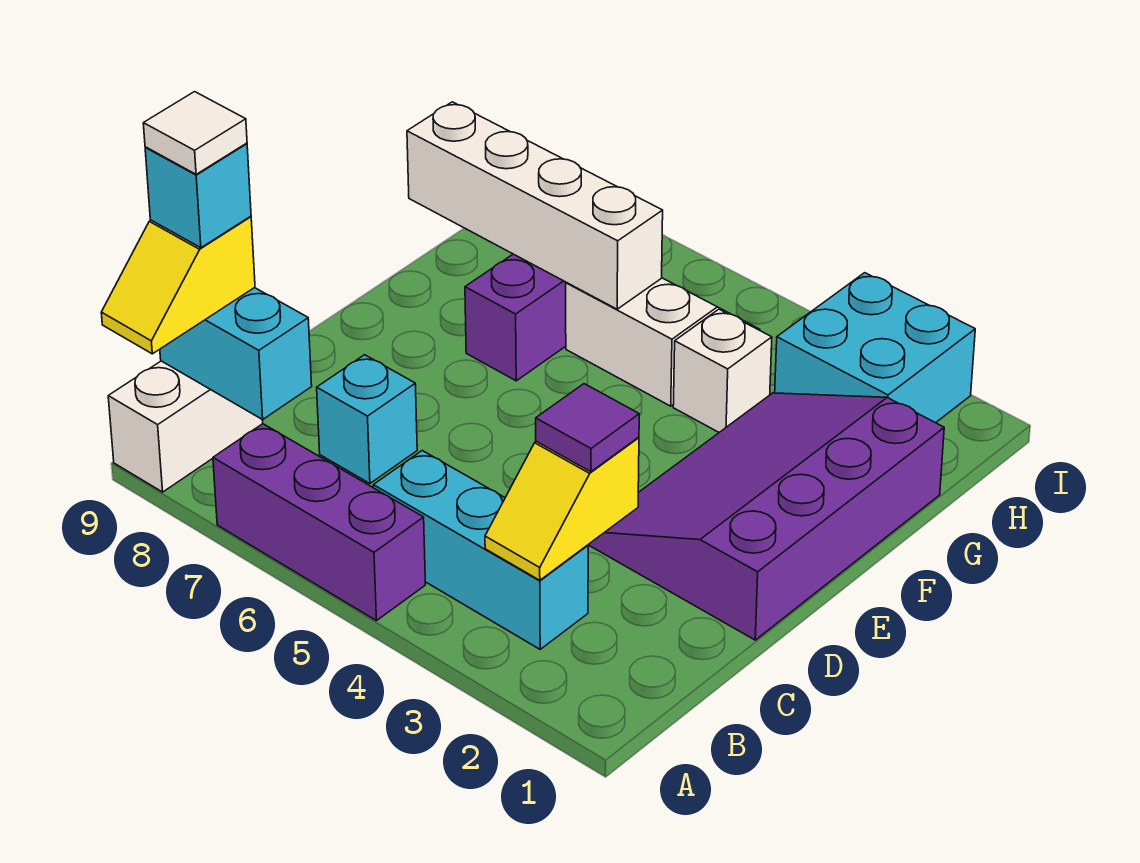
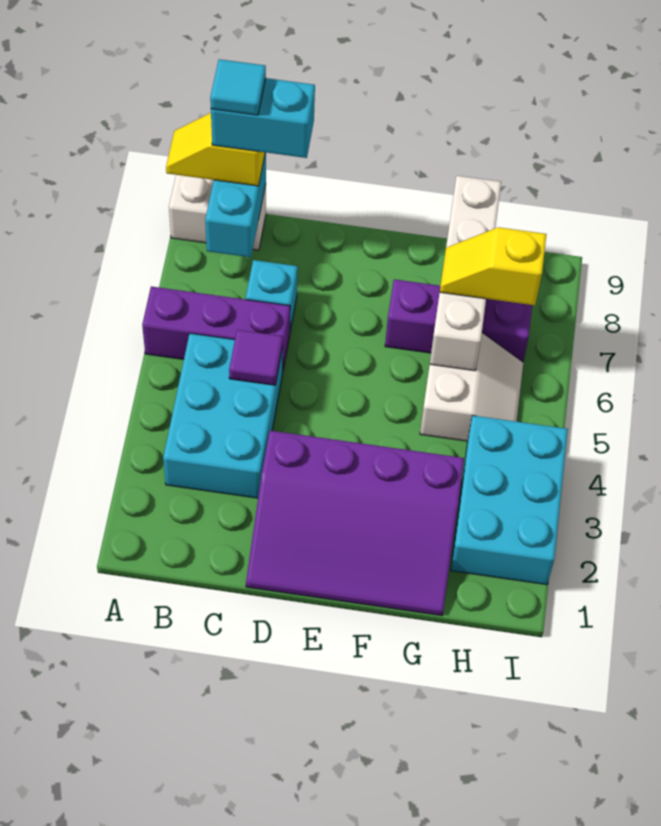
purple brick A5:A7 level 1 -> purple brick A6:C6 level 1
cyan brick B3:B5 level 1 -> cyan brick B3:C5 level 1
yellow slope B3:C3 level 2 top C -> yellow slope G7:H7 level 3 top H
cyan brick B9 level 4 -> cyan brick B9:C9 level 4
white tile B9 level 5 -> cyan tile B9 level 5
purple tile C3 level 3 -> purple tile C5 level 2
purple slope D1:G3 level 1 top 1 -> purple slope D1:G3 level 1 top 3
white brick G4 level 1 -> none
cyan brick H2:I3 level 1 -> cyan brick H2:I4 level 1

